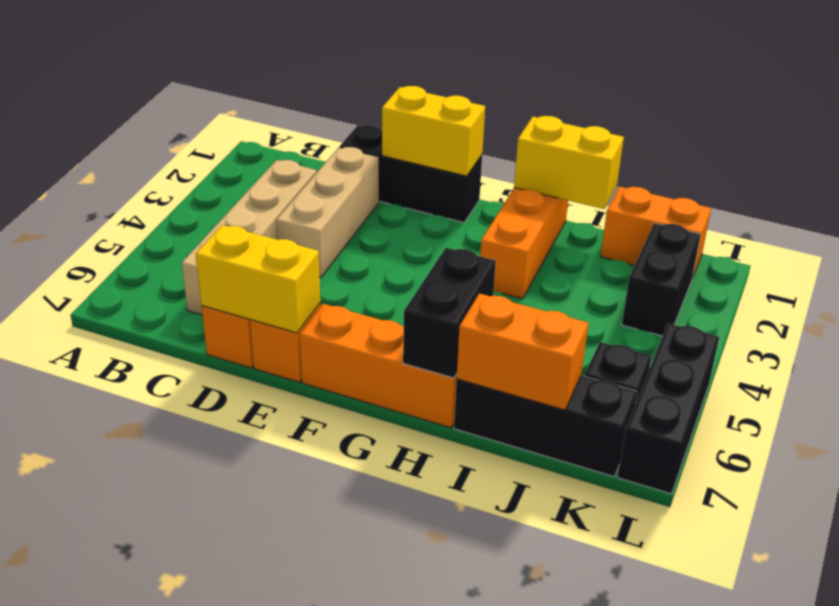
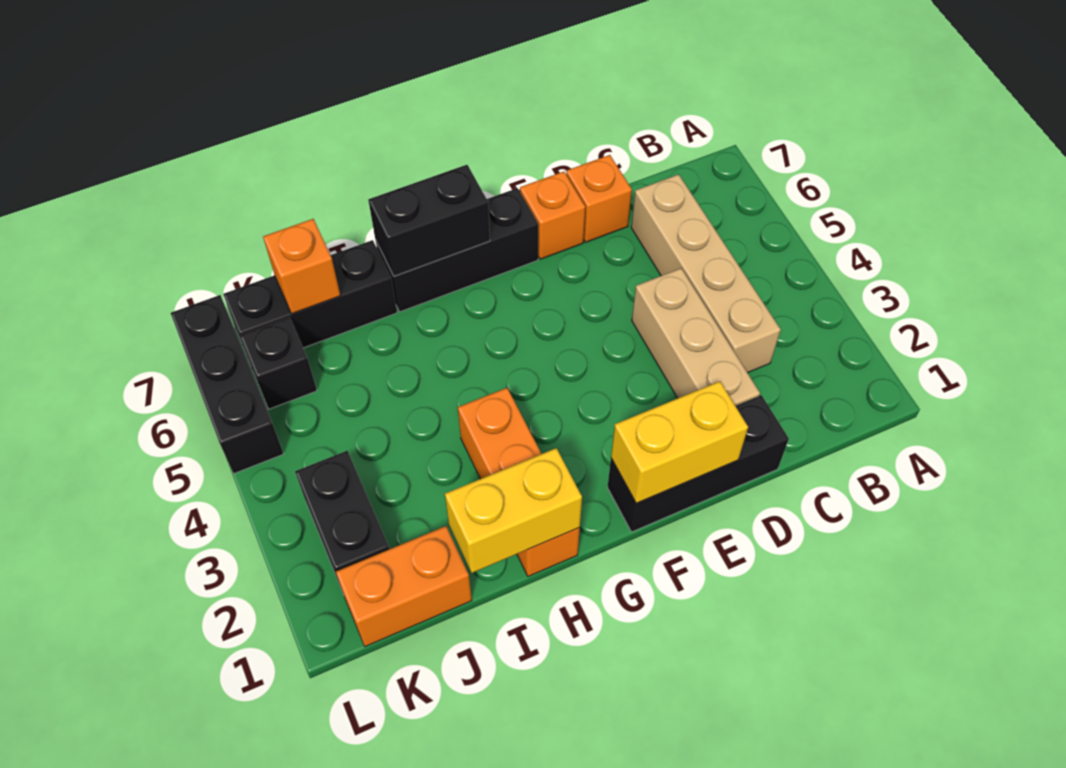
yellow brick D7:E7 level 2 -> none
orange brick F7:H7 level 1 -> black brick F7:H7 level 1
black brick H6:H7 level 2 -> black brick G7:H7 level 2
orange brick I7:J7 level 2 -> orange brick J7 level 2

